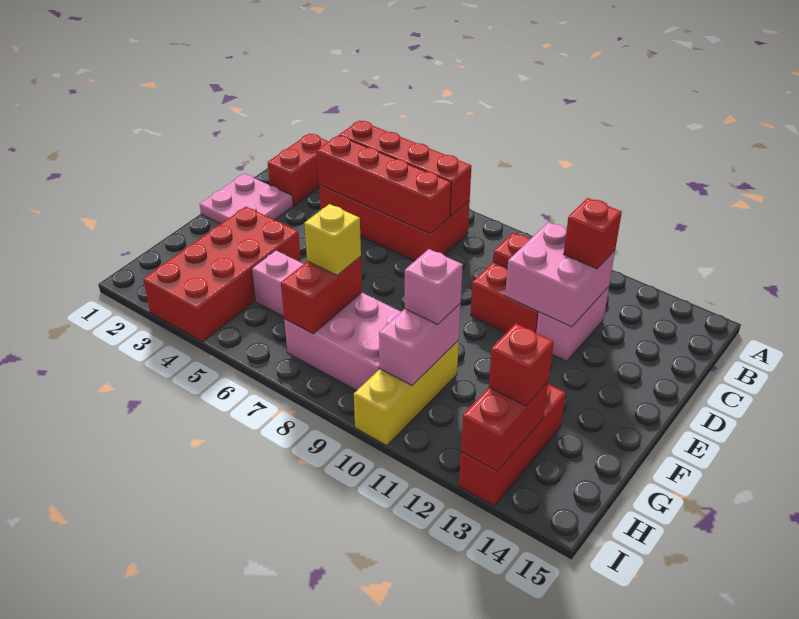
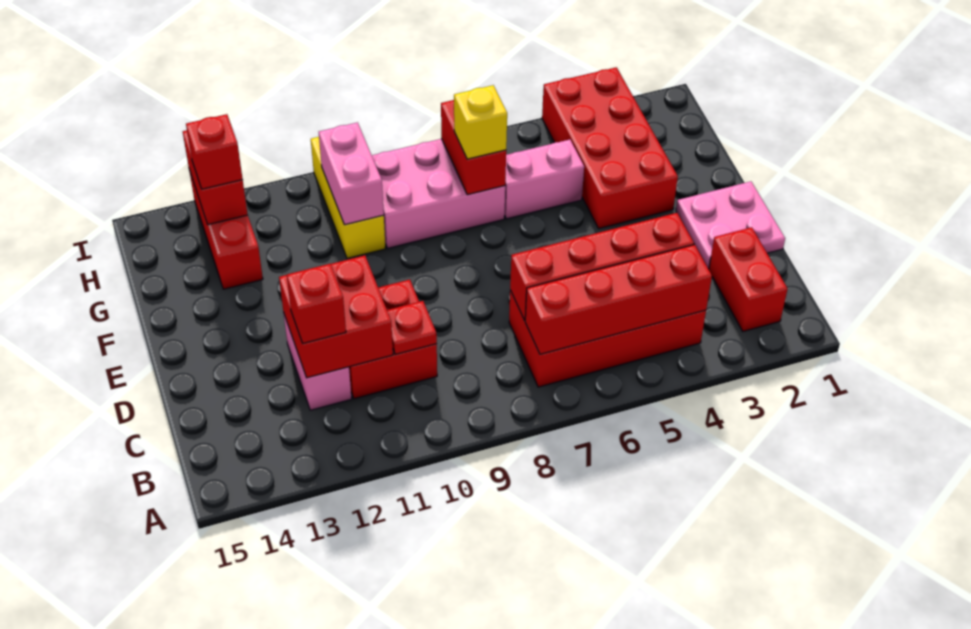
pink brick C11:D12 level 2 -> red brick C11:D12 level 2
pink brick G10 level 3 -> none

